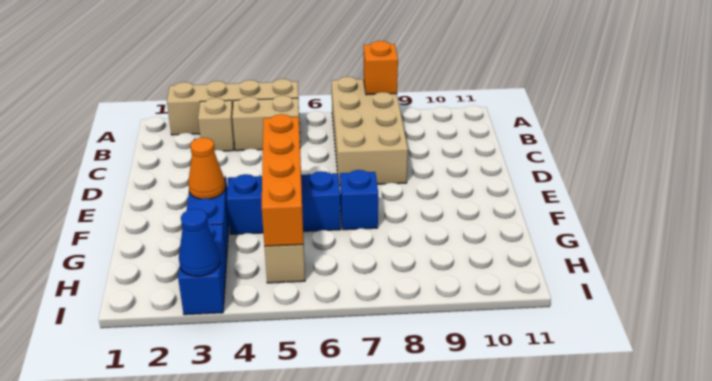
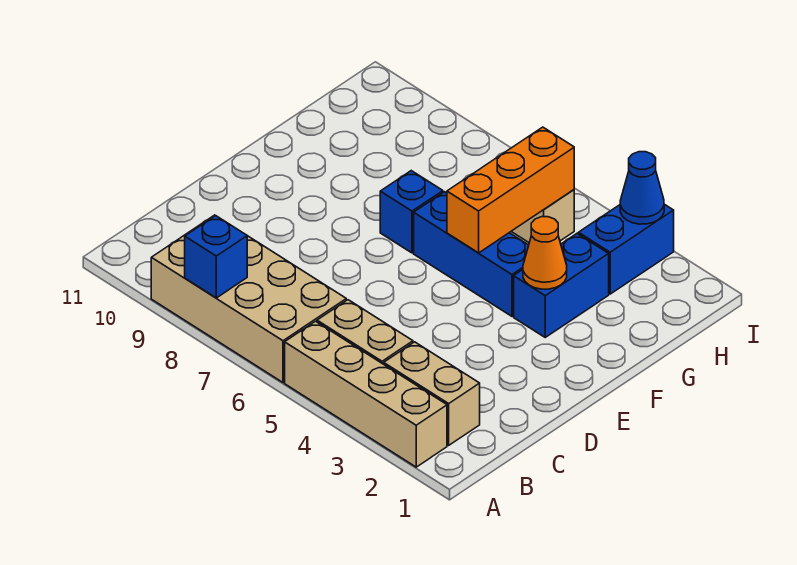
tan brick A7:D8 level 1 -> tan brick A6:B9 level 1
orange brick A8 level 2 -> blue brick A8 level 2
tan brick B3 level 1 -> tan brick B2:B3 level 1
orange brick E5:H5 level 2 -> orange brick F5:H5 level 2

